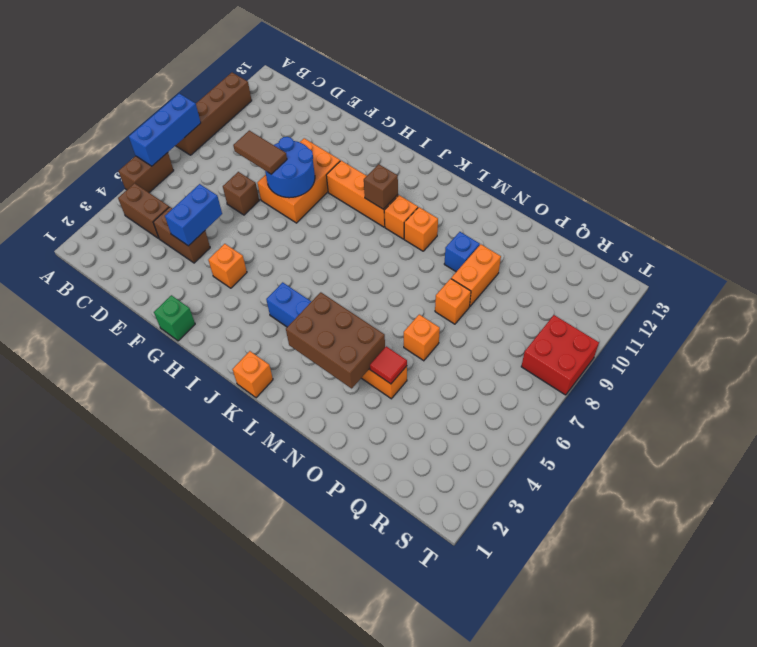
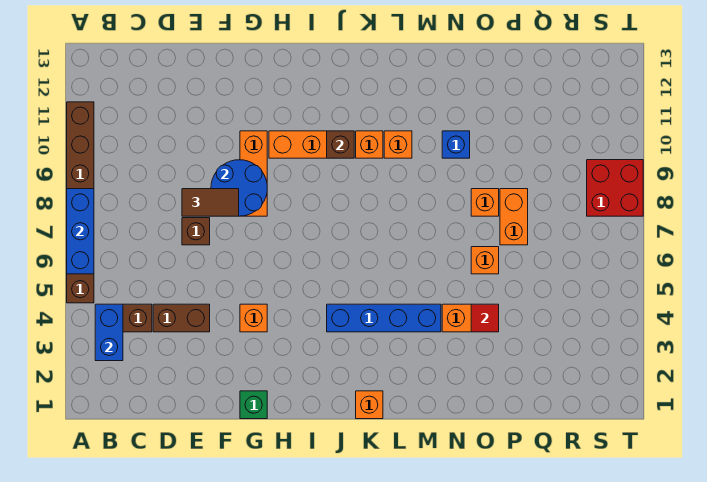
blue brick E4:E5 level 2 -> blue brick B3:B4 level 2
orange brick F8:G10 level 1 -> orange brick G8:G10 level 1
brown brick L3:N4 level 2 -> none
orange brick O9:O10 level 1 -> orange brick P7:P8 level 1

